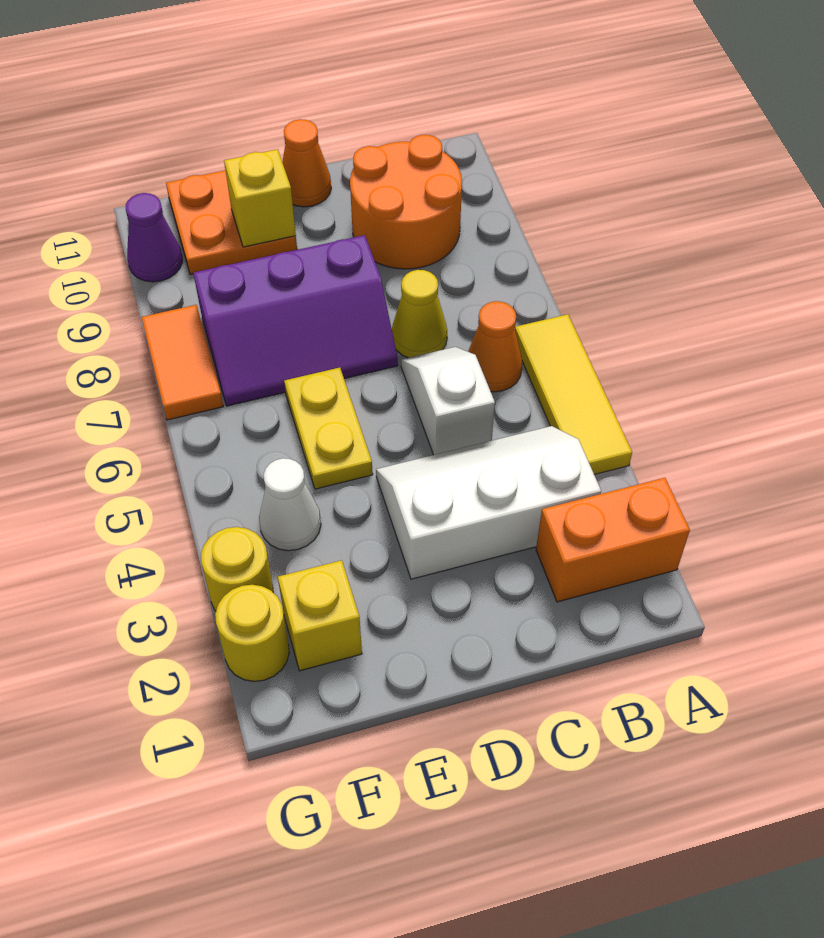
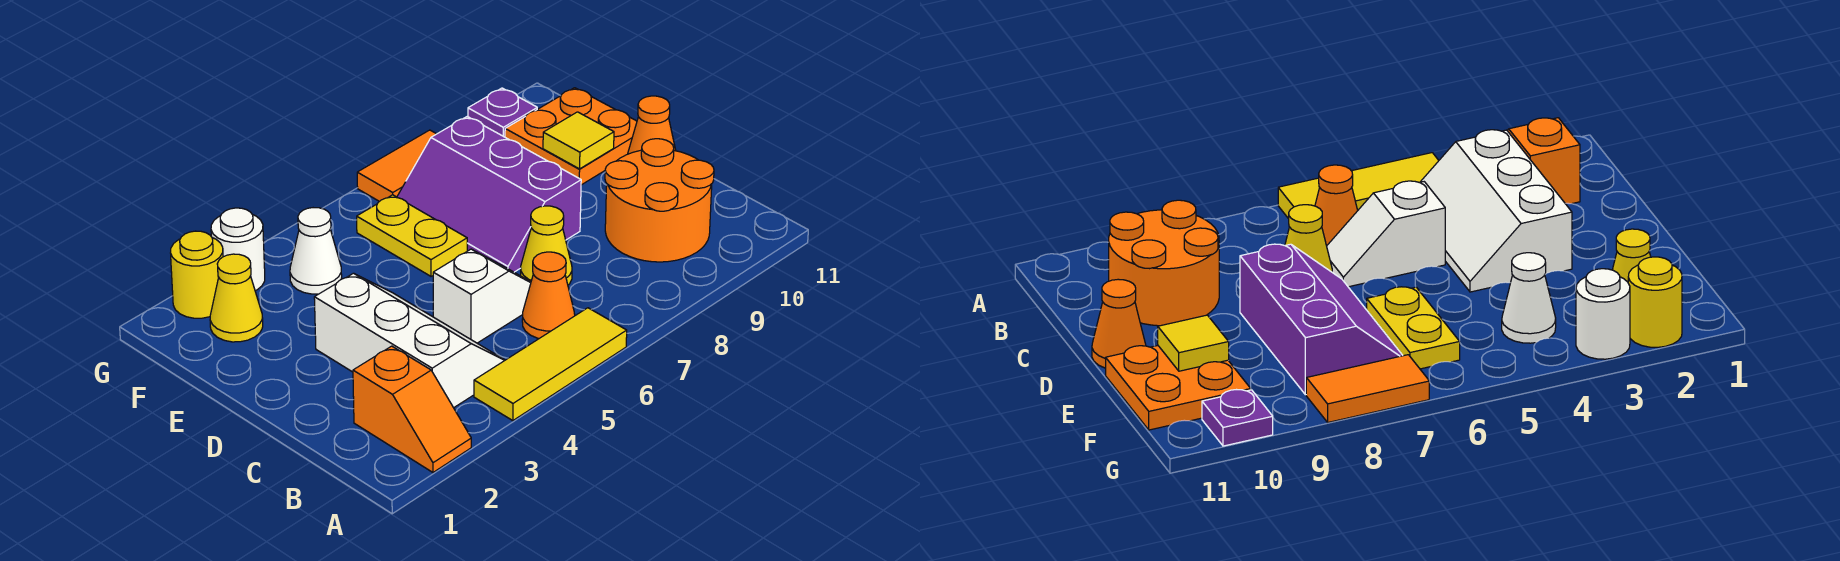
orange brick A2:B2 level 1 -> orange slope A2:B2 level 1 top B
yellow plate E5:E6 level 1 -> yellow plate E6:F6 level 1
yellow brick E10 level 2 -> yellow tile E10 level 2
yellow brick F2 level 1 -> yellow cone F2 level 1
yellow round brick G3 level 1 -> white round brick G3 level 1
purple cone G10 level 1 -> purple plate G10 level 1

